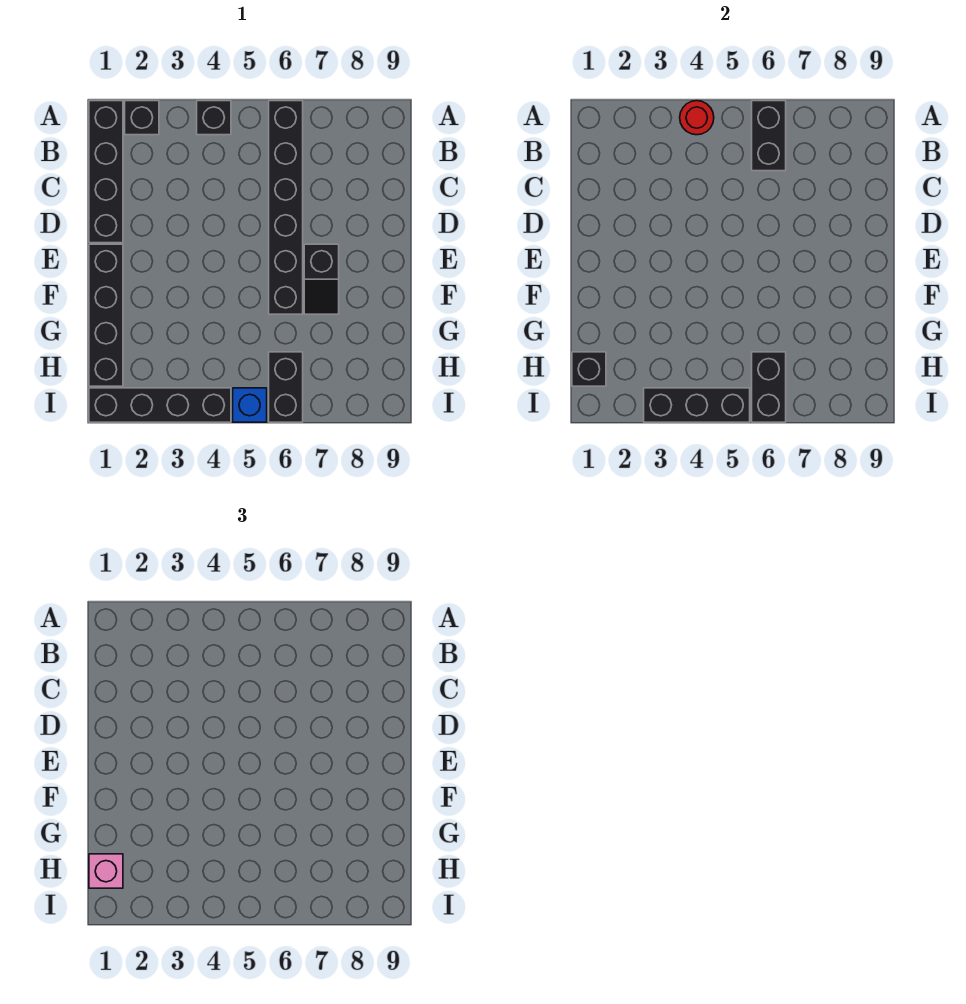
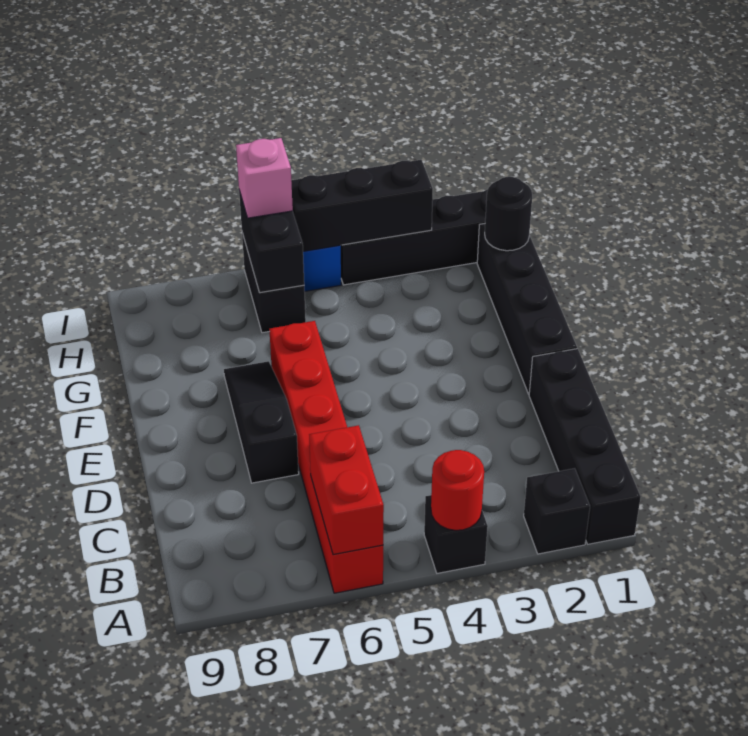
black brick A6:F6 level 1 -> red brick A6:F6 level 1
black brick A6:B6 level 2 -> red brick A6:B6 level 2
black slope E7:F7 level 1 top E -> black slope D7:F7 level 1 top D
black brick H1 level 2 -> black round brick H1 level 2
pink brick H1 level 3 -> pink brick I6 level 3

